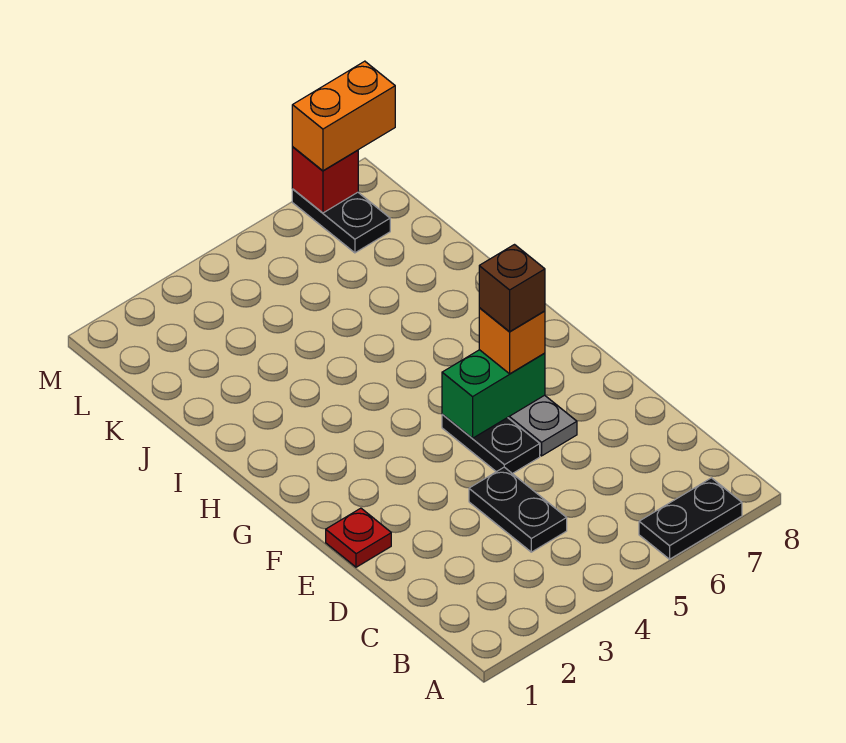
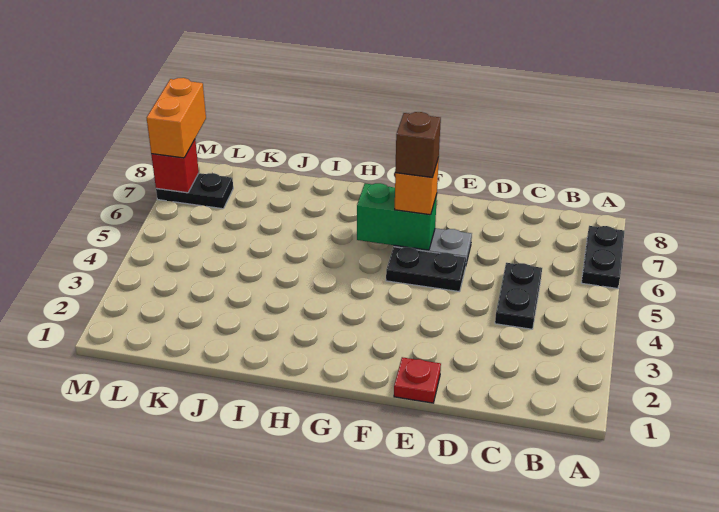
black plate C4:D4 level 1 -> black plate C4:C5 level 1
green brick F5:F6 level 2 -> green brick F6:G6 level 2

